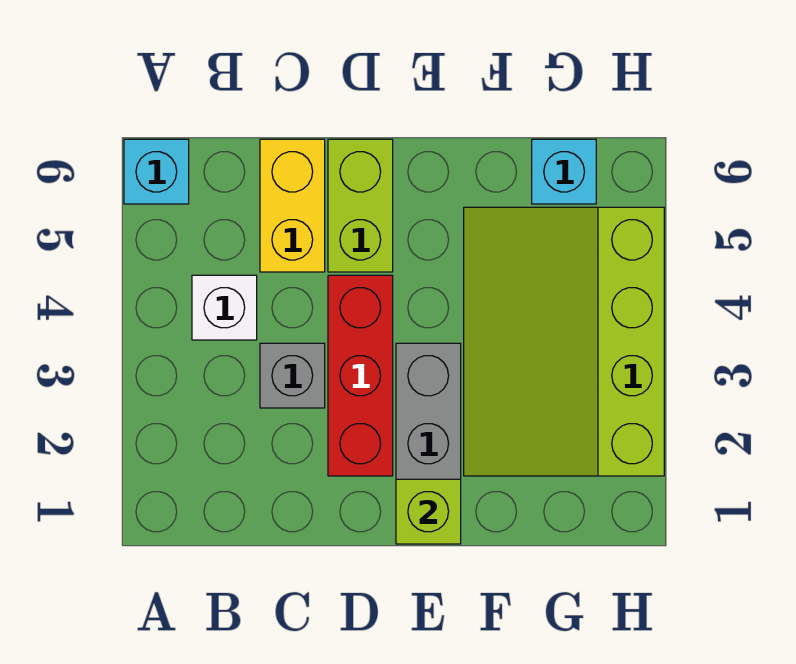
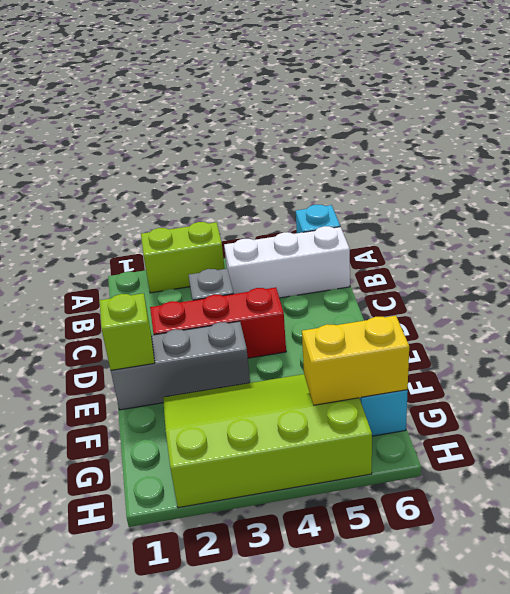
white brick B4 level 1 -> white brick B4:B6 level 1
yellow brick C5:C6 level 1 -> yellow brick G5:G6 level 2
lime brick D5:D6 level 1 -> lime brick A2:A3 level 1

